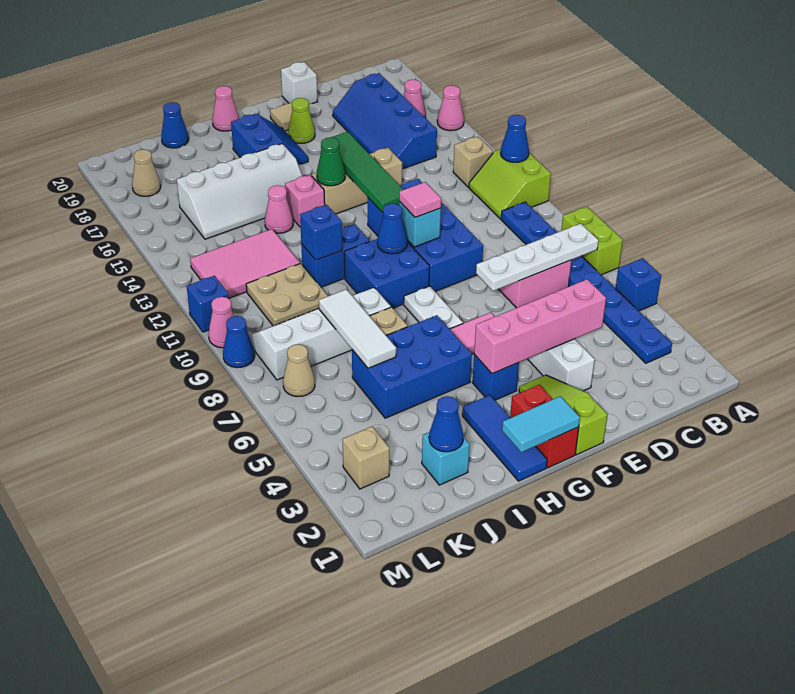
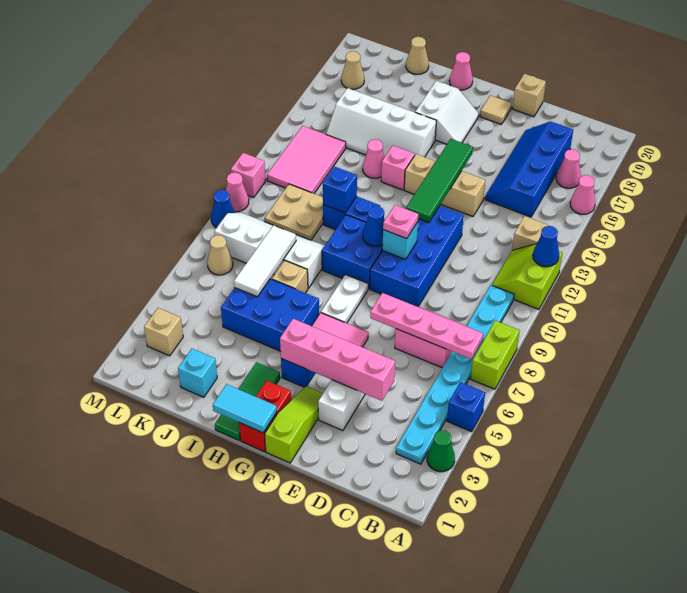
blue plate B3:B10 level 1 -> cyan plate B3:B10 level 1
white plate B7:E7 level 2 -> pink plate B7:E7 level 2
white brick E20 level 1 -> tan brick E20 level 1
pink tile F10 level 3 -> pink plate F10 level 3
lime cone F18 level 1 -> none
green cone G14 level 2 -> green cone A3 level 1
blue slope G17:H18 level 1 top H -> white slope G17:H18 level 1 top H
blue tile H1:H3 level 1 -> green tile H1:H3 level 1
blue cone J2 level 2 -> none
pink tile J12:L13 level 1 -> pink tile K12:L14 level 1
blue cone J20 level 1 -> tan cone J20 level 1
blue brick M11 level 1 -> pink brick M11 level 1

